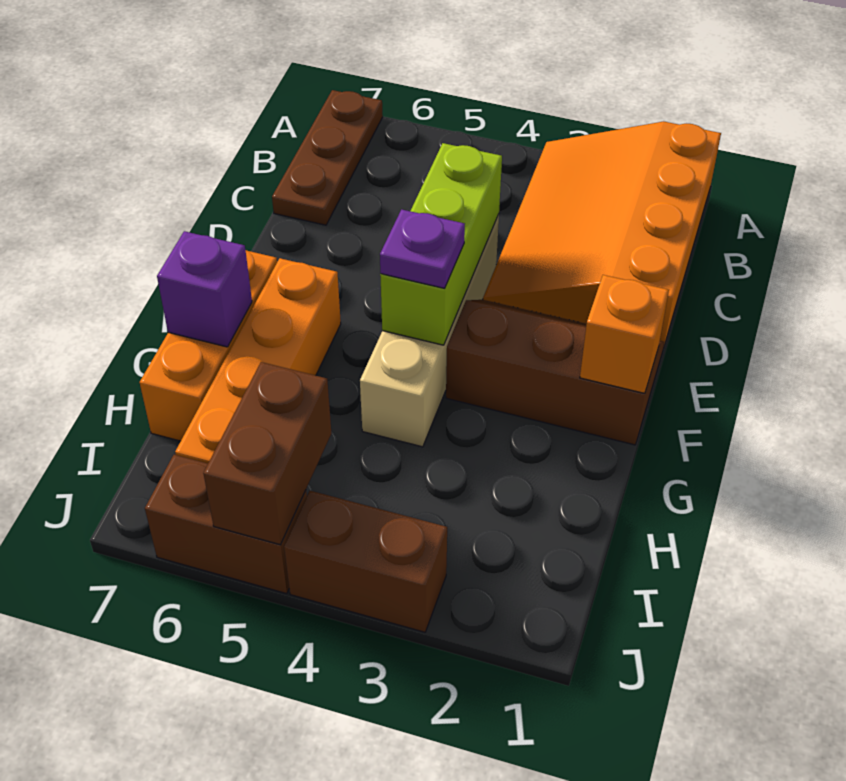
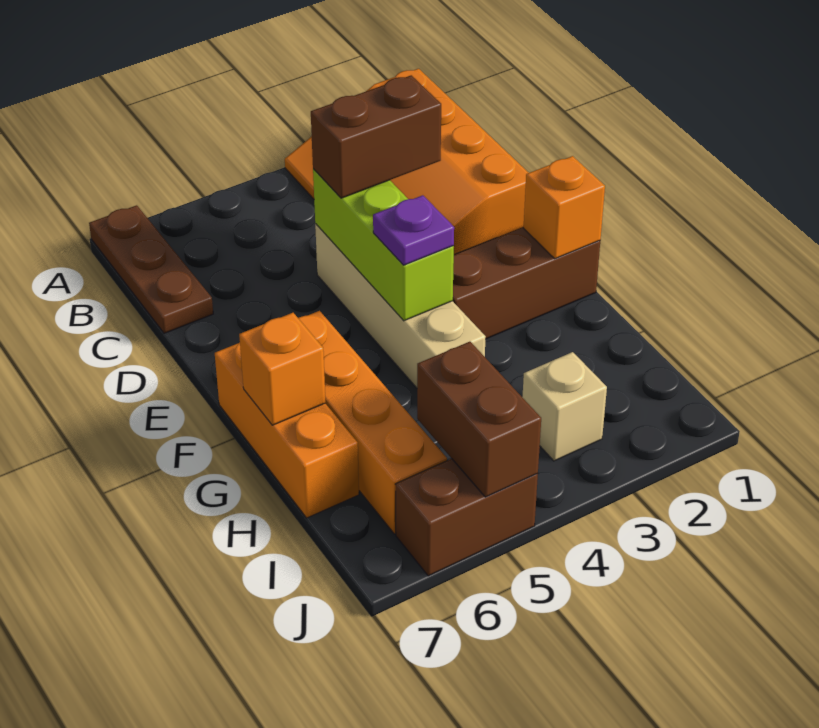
purple brick G7 level 2 -> orange brick G7 level 2
none -> tan brick I3 level 1
brown brick J3:J4 level 1 -> brown brick D3:D4 level 3

